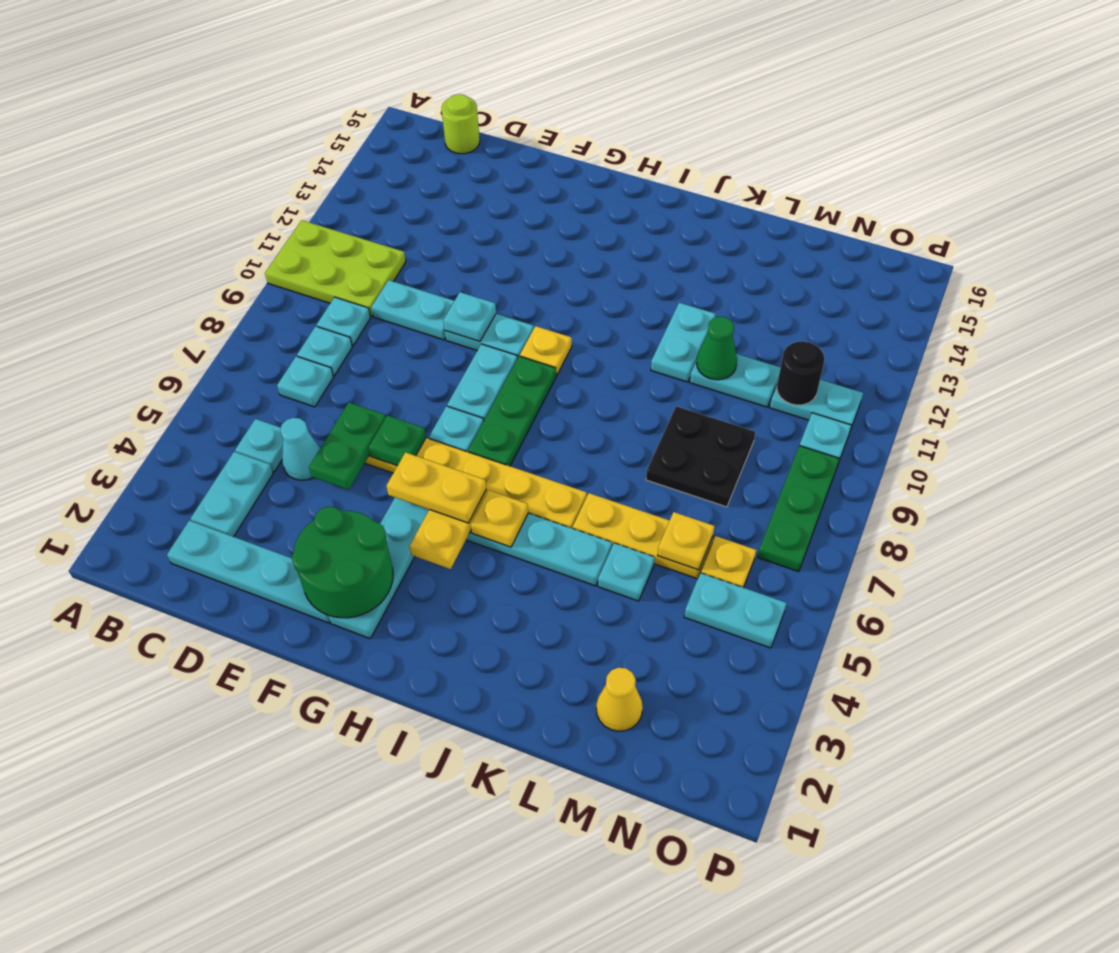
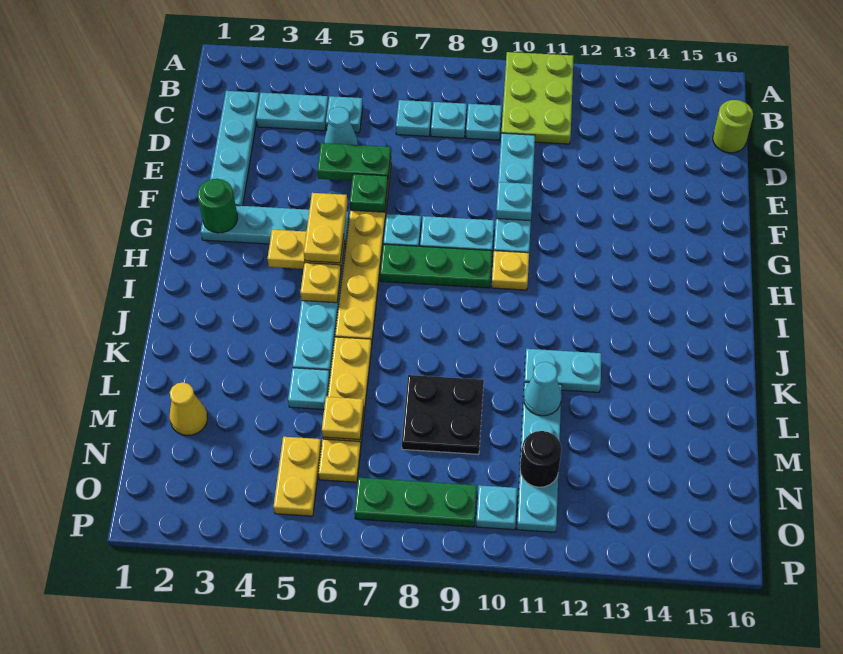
green round brick F2:G3 level 2 -> green round brick G2 level 2
green cone L11 level 2 -> cyan cone L11 level 2
cyan plate N5:O5 level 1 -> yellow plate N5:O5 level 1

